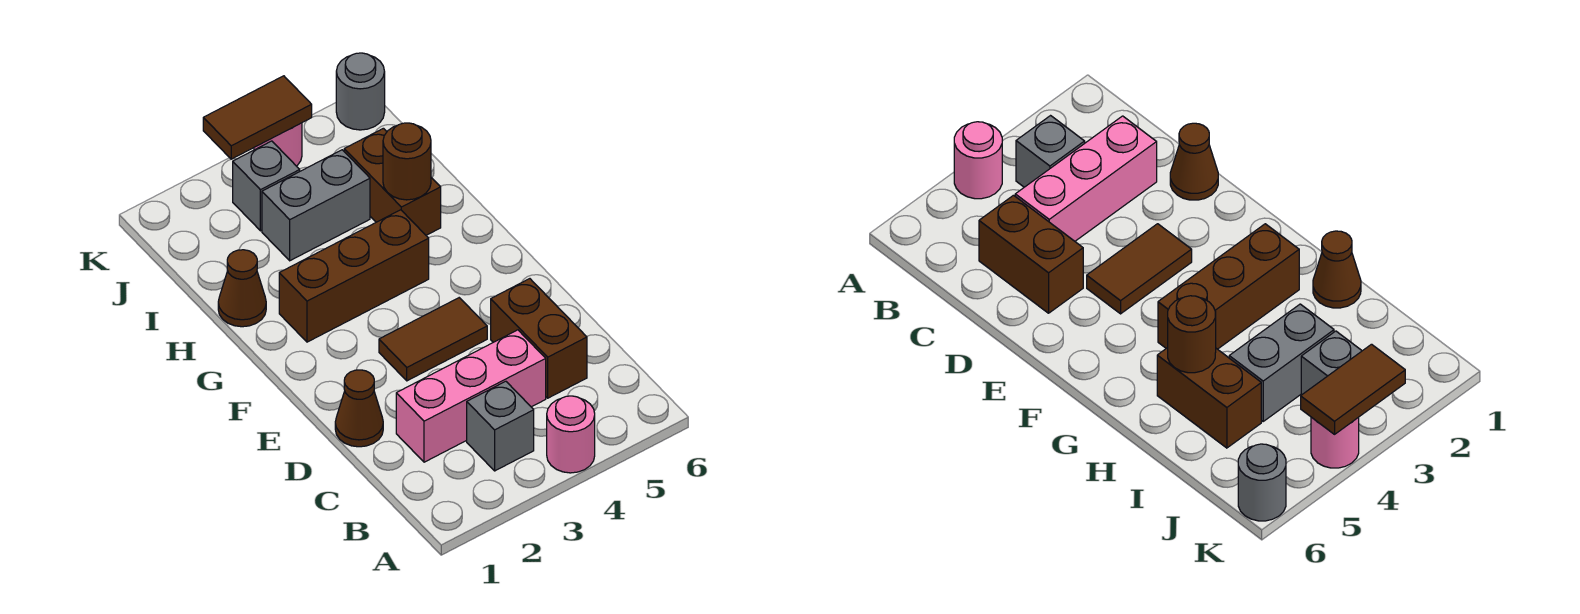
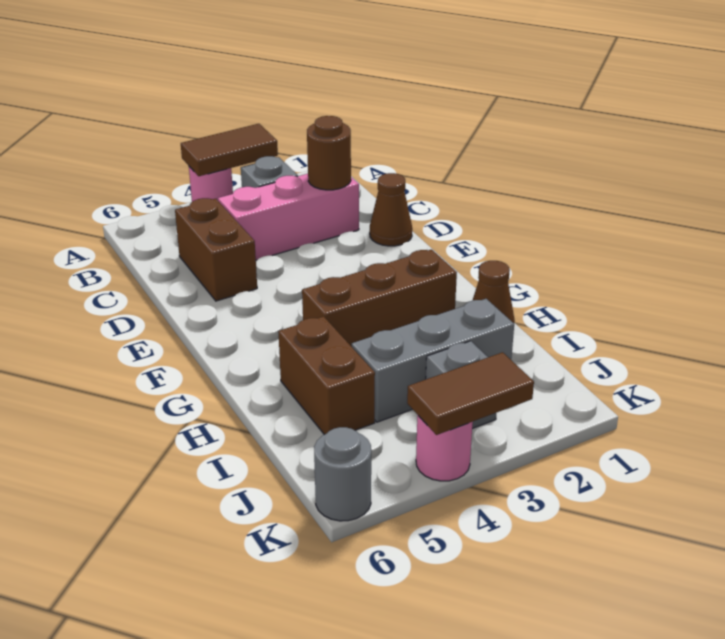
brown tile E3:E4 level 1 -> brown tile A3:A4 level 2
brown round brick H5 level 2 -> brown round brick C2 level 2
grey brick I3:I4 level 1 -> grey brick I2:I4 level 1

